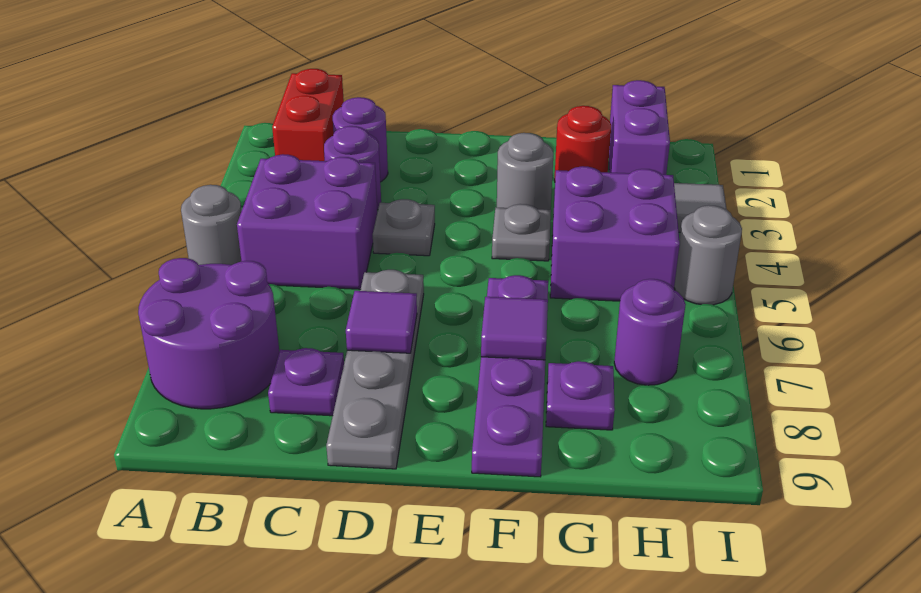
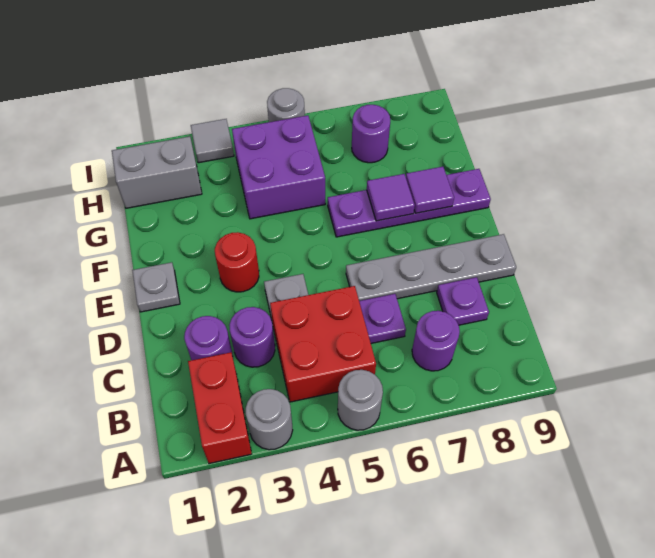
purple round brick A7:B8 level 1 -> purple round brick B7 level 1
red brick B1:B2 level 1 -> red brick A2:B2 level 1
purple brick B4:C5 level 1 -> red brick B4:C5 level 1
purple tile D7 level 2 -> purple tile F8 level 2
grey round brick F3 level 1 -> grey round brick A3 level 1
grey plate F4 level 1 -> grey plate E1 level 1
red round brick G2 level 1 -> red round brick E3 level 1
purple plate G8 level 1 -> purple plate C6 level 1
purple brick H1:H2 level 1 -> grey brick H1:H2 level 1

